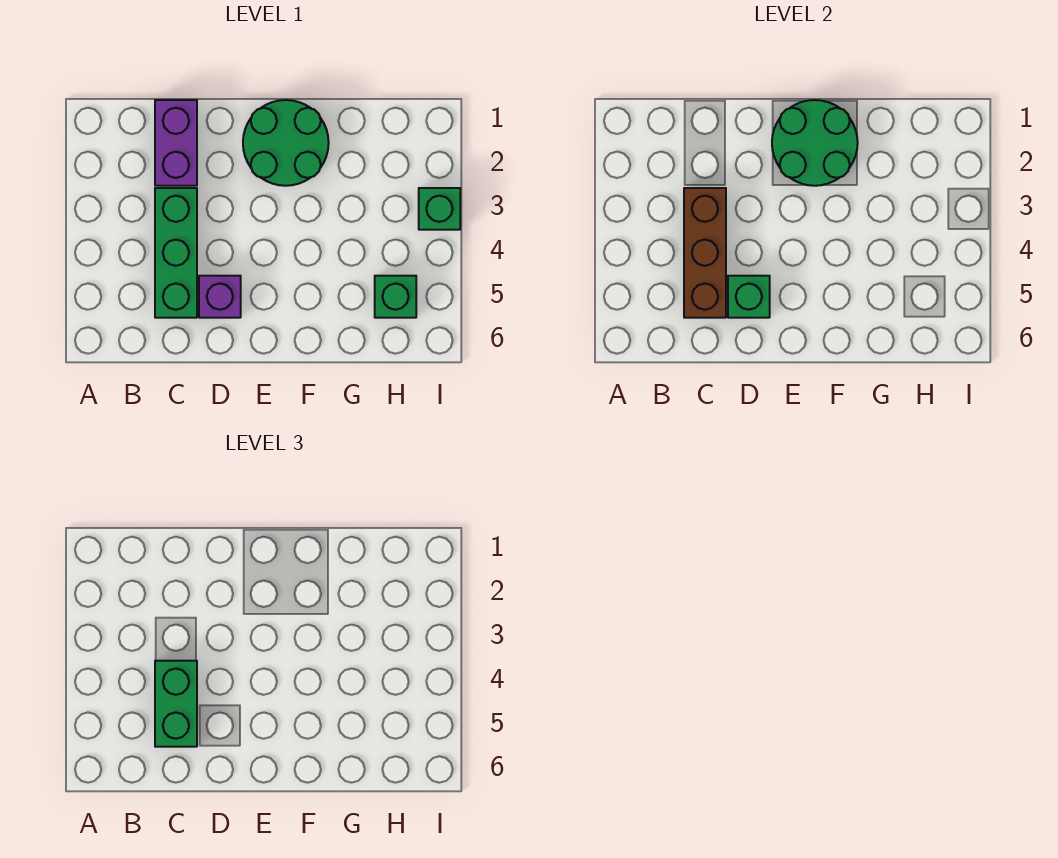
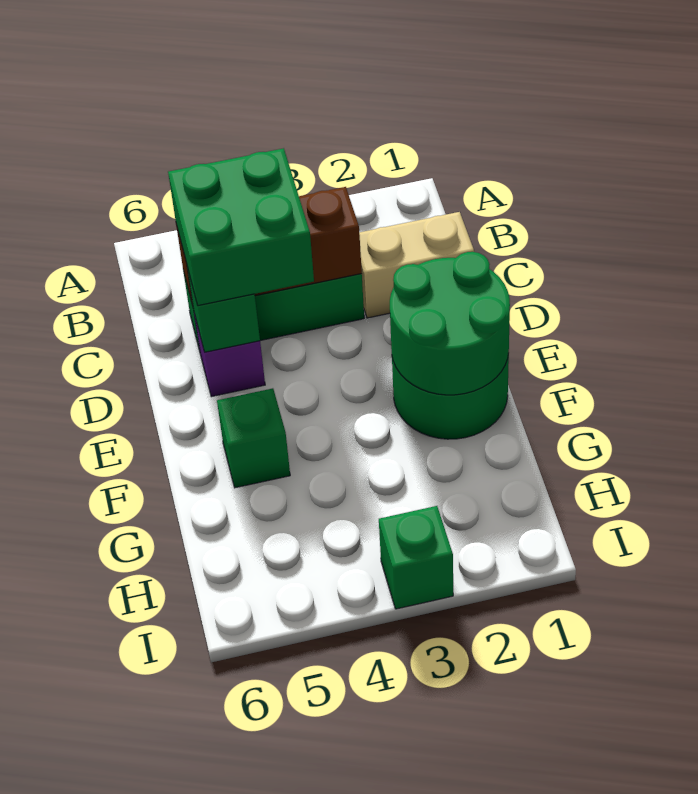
purple brick C1:C2 level 1 -> tan brick C1:C2 level 1
green brick C4:C5 level 3 -> green brick C4:D5 level 3
green brick H5 level 1 -> green brick F5 level 1

